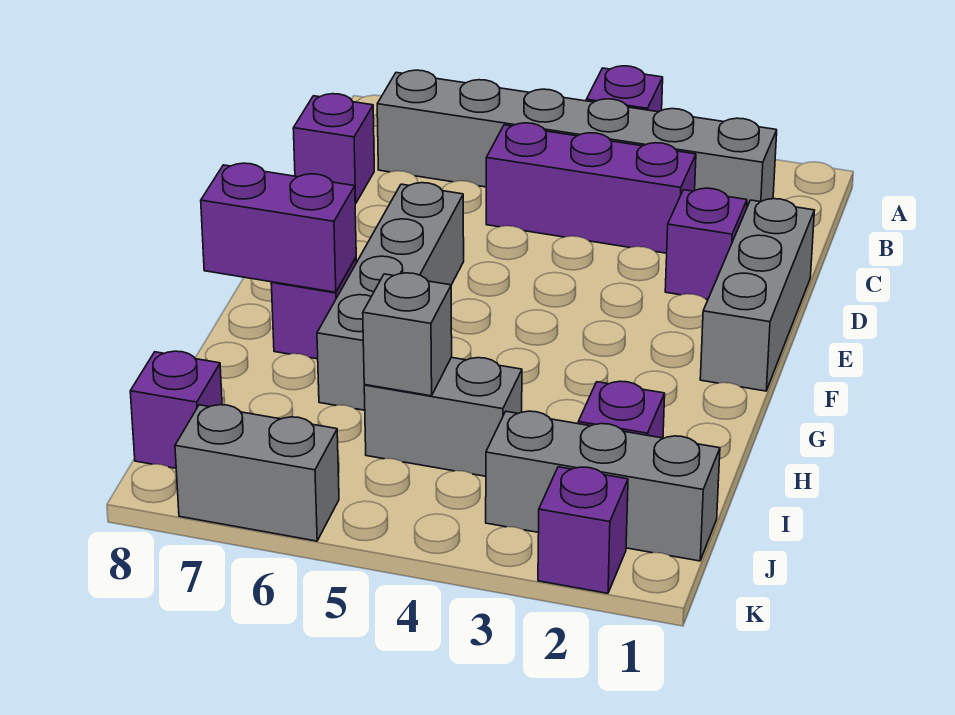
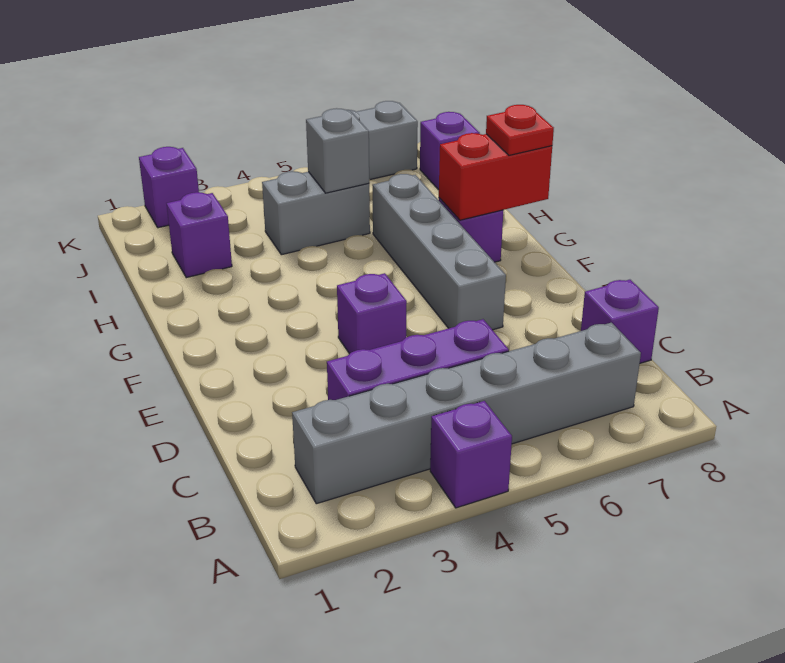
grey brick D1:F1 level 1 -> none
purple brick D2 level 1 -> purple brick E4 level 1
purple brick G7:G8 level 2 -> red brick G7:G8 level 2
none -> red plate G8 level 3
grey brick J1:J3 level 1 -> none

